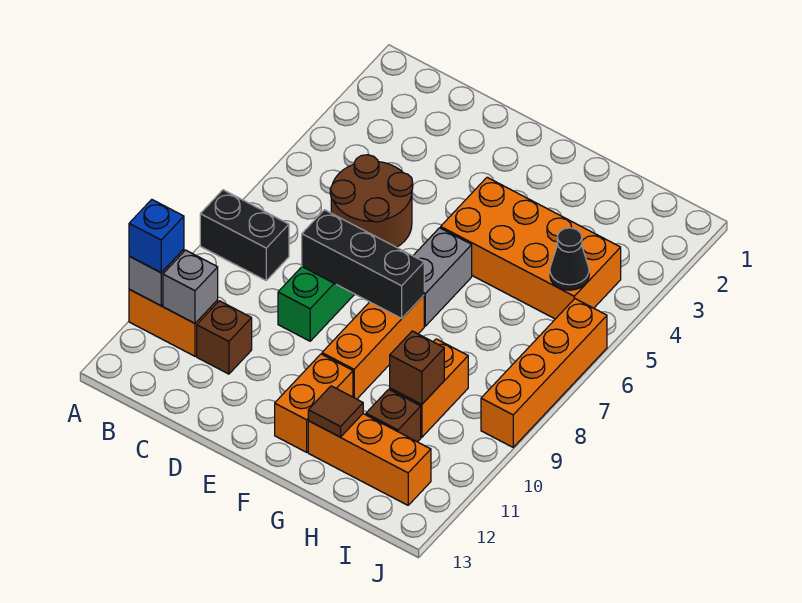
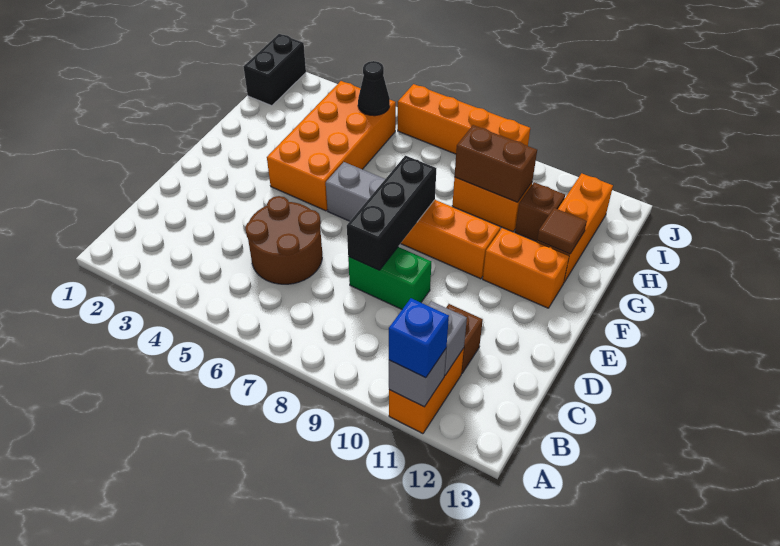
black brick A8:B8 level 1 -> black brick I1:J1 level 1
brown brick H10 level 2 -> brown brick H9:H10 level 2

